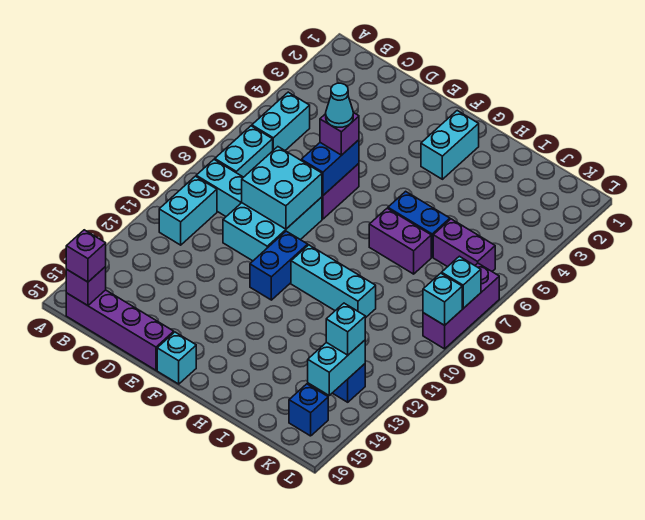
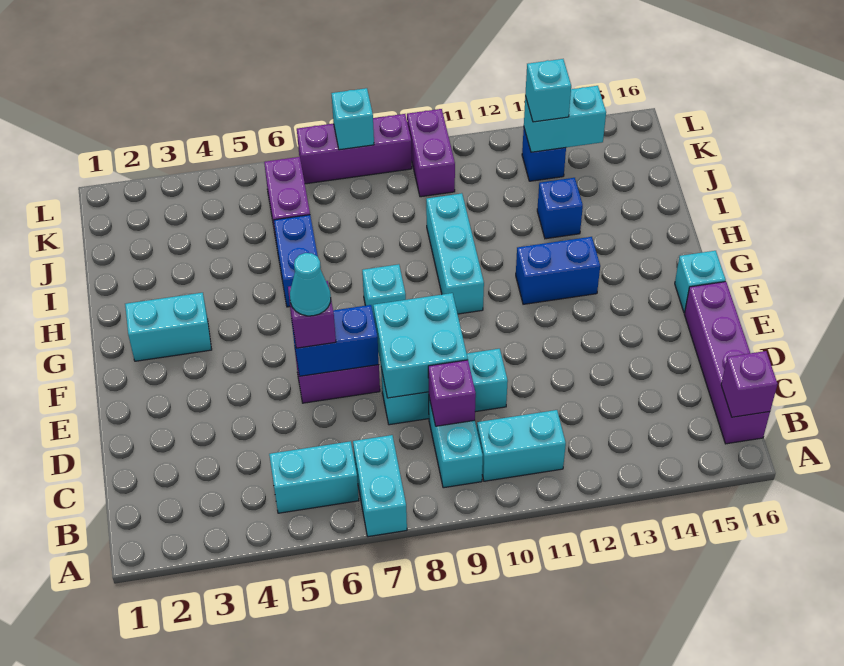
cyan brick B7:B8 level 1 -> cyan brick A7:B7 level 1
purple brick B16 level 3 -> purple brick C9 level 2
cyan brick D8:E10 level 1 -> cyan brick D8:D10 level 1
blue brick F10:F11 level 1 -> blue brick G12:G13 level 1
purple brick H7:I7 level 1 -> purple brick K10:L10 level 1
blue brick K15 level 1 -> blue brick I13 level 1
cyan brick L9 level 2 -> cyan brick G8 level 1

